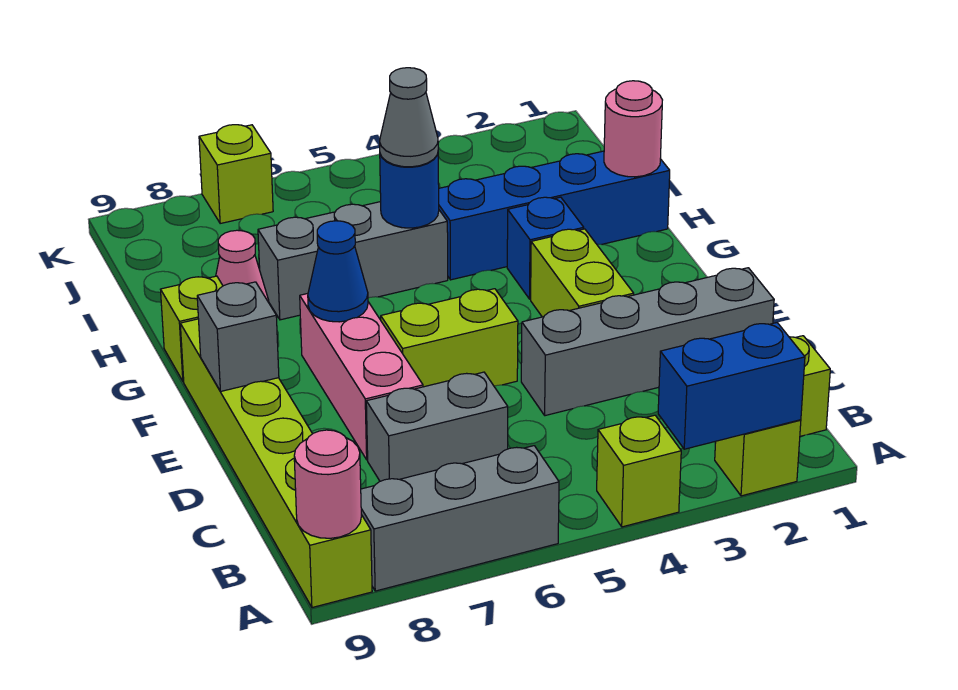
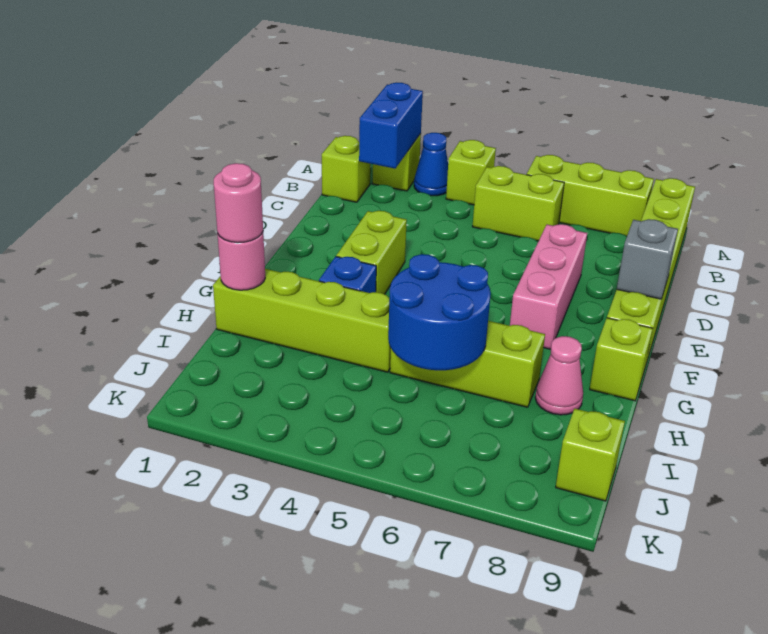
blue brick A2:A3 level 2 -> blue brick A2:B2 level 2
grey brick A6:A8 level 1 -> lime brick A6:A8 level 1
pink round brick A9 level 2 -> pink round brick H1 level 3
grey brick C6:C7 level 1 -> none
grey brick D1:D4 level 1 -> none
lime brick E5:E6 level 1 -> lime brick B5:B6 level 1
blue cone F7 level 2 -> blue cone A3 level 1
blue brick H1:H4 level 1 -> lime brick H1:H4 level 1
grey brick H5:H7 level 1 -> lime brick H5:H7 level 1
blue round brick H5 level 2 -> blue round brick H5:I6 level 2
grey cone H5 level 3 -> none
lime brick K7 level 1 -> lime brick J9 level 1

